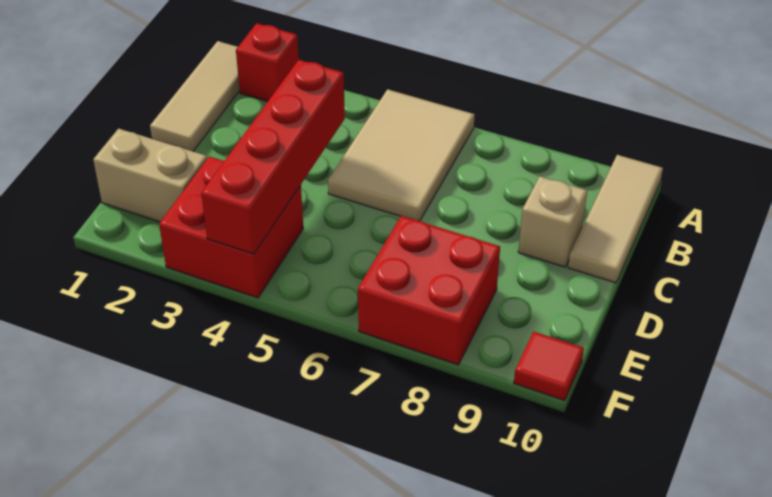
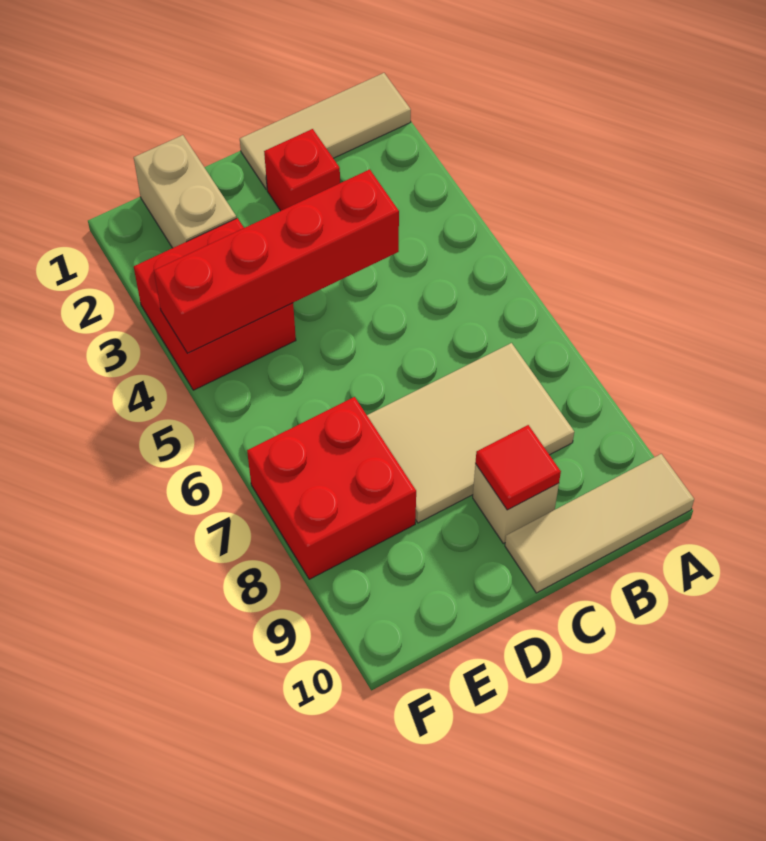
red brick A2 level 1 -> red brick C2 level 1
tan tile A5:C6 level 1 -> tan tile B7:D8 level 1
red tile F10 level 1 -> red tile C9 level 2

